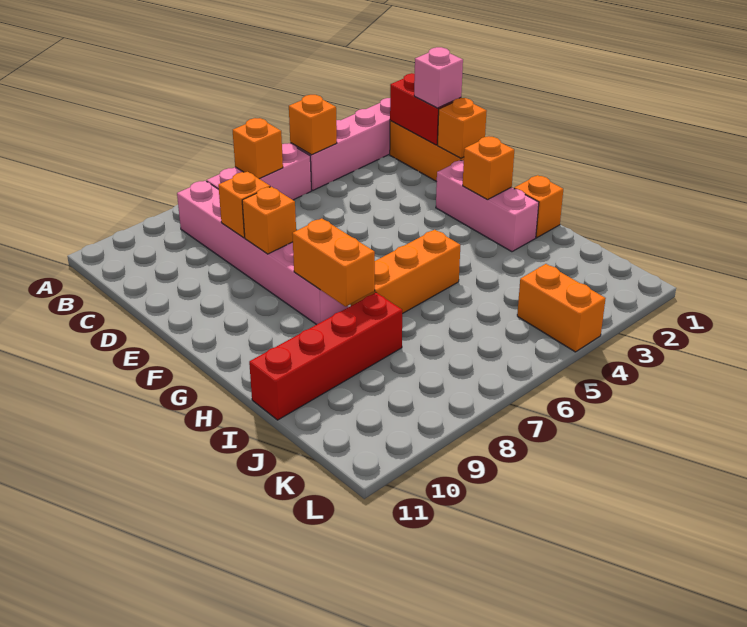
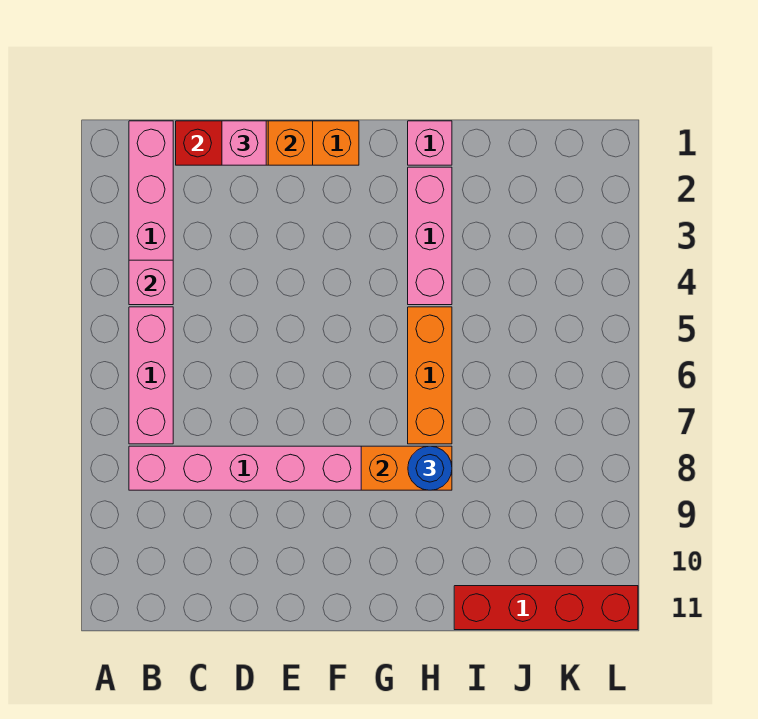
orange brick B4 level 2 -> pink brick B4 level 2
orange brick B6 level 2 -> none
orange brick D8 level 2 -> none
orange brick E8 level 2 -> none
pink brick F2:H2 level 1 -> pink brick H2:H4 level 1
orange brick G2 level 2 -> none
orange brick H1 level 1 -> pink brick H1 level 1
none -> blue round brick H8 level 3
red brick I8:I11 level 1 -> red brick I11:L11 level 1
orange brick K4:L4 level 1 -> none

